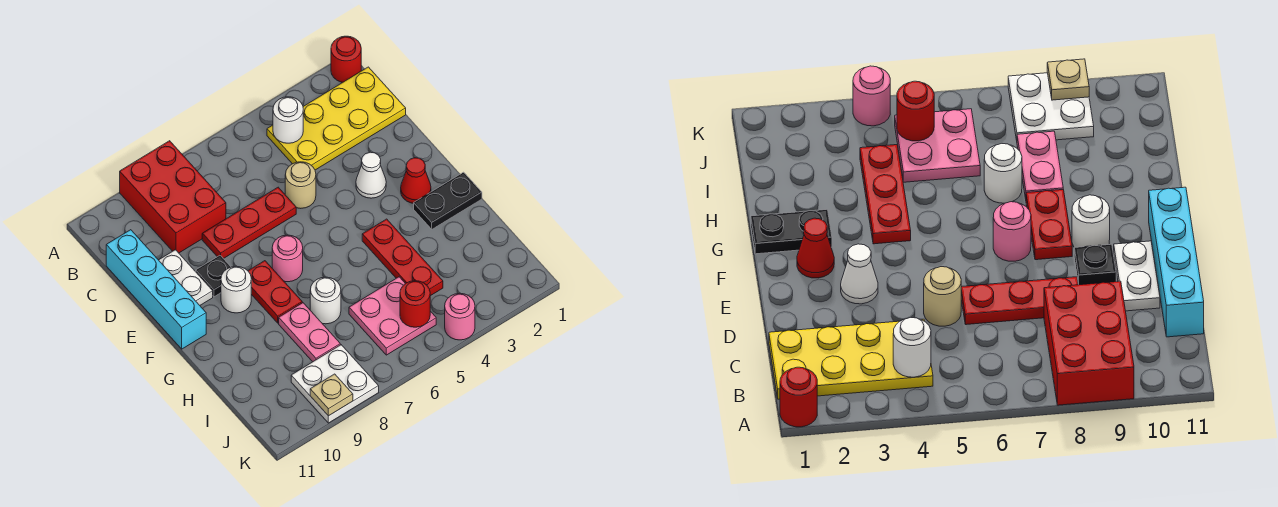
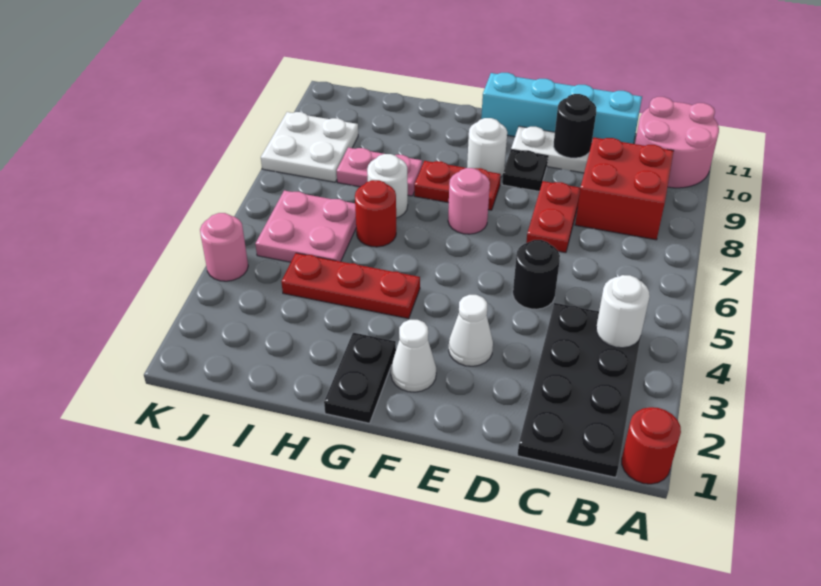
red brick A8:C9 level 1 -> red brick B8:C9 level 1
none -> pink round brick A10:B11 level 1
yellow plate B1:C4 level 1 -> black plate B1:C4 level 1
tan round brick D5 level 1 -> black round brick D5 level 1
red plate D6:D8 level 1 -> red plate D7:D8 level 1
none -> black round brick D10 level 2
red cone F2 level 1 -> white cone F2 level 1
red round brick J5 level 2 -> red round brick H6 level 1
tan plate K9 level 2 -> none

